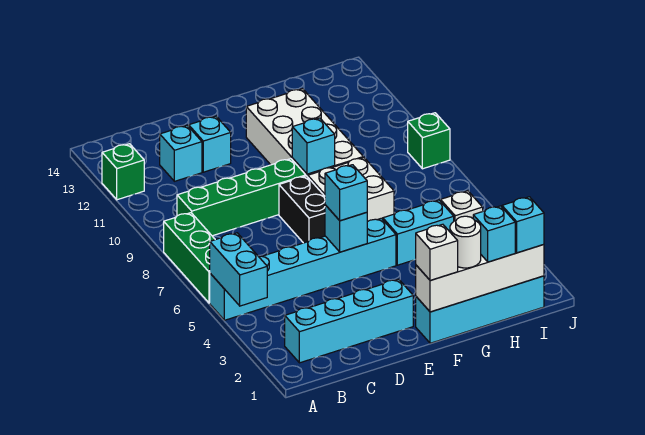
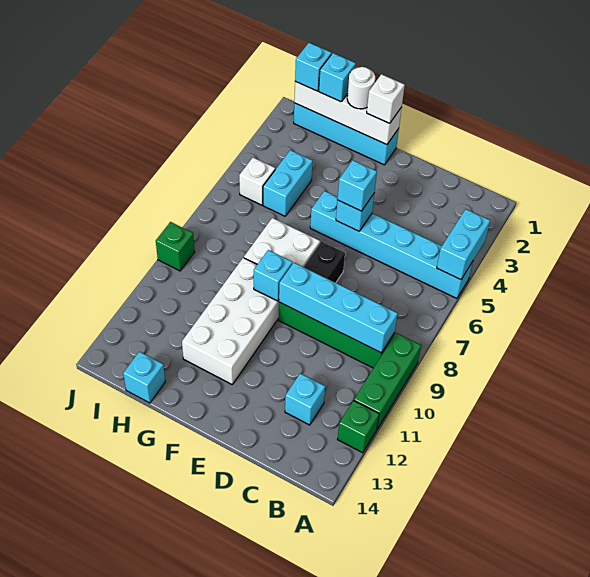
green brick A6:A8 level 1 -> green brick A9:A11 level 1
cyan brick B2:E2 level 1 -> cyan brick B9:E9 level 2
cyan brick D12 level 1 -> cyan brick H14 level 1
cyan brick G5:H5 level 1 -> cyan brick H4:H5 level 1

